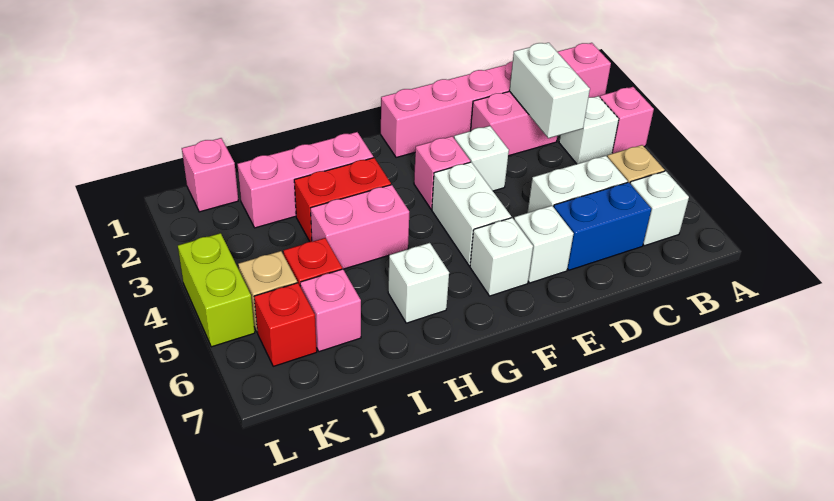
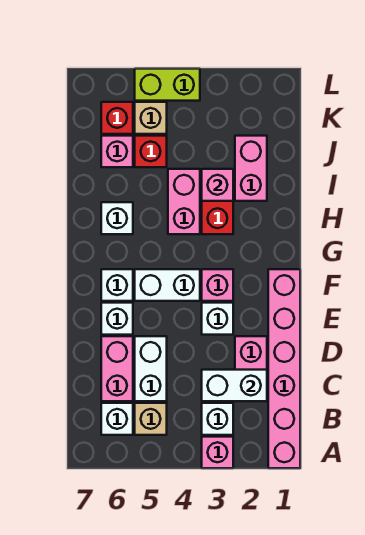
blue brick C6:D6 level 1 -> pink brick C6:D6 level 1
pink brick H2:J2 level 1 -> pink brick I2:J2 level 1
pink brick K1 level 1 -> pink brick I3 level 2

